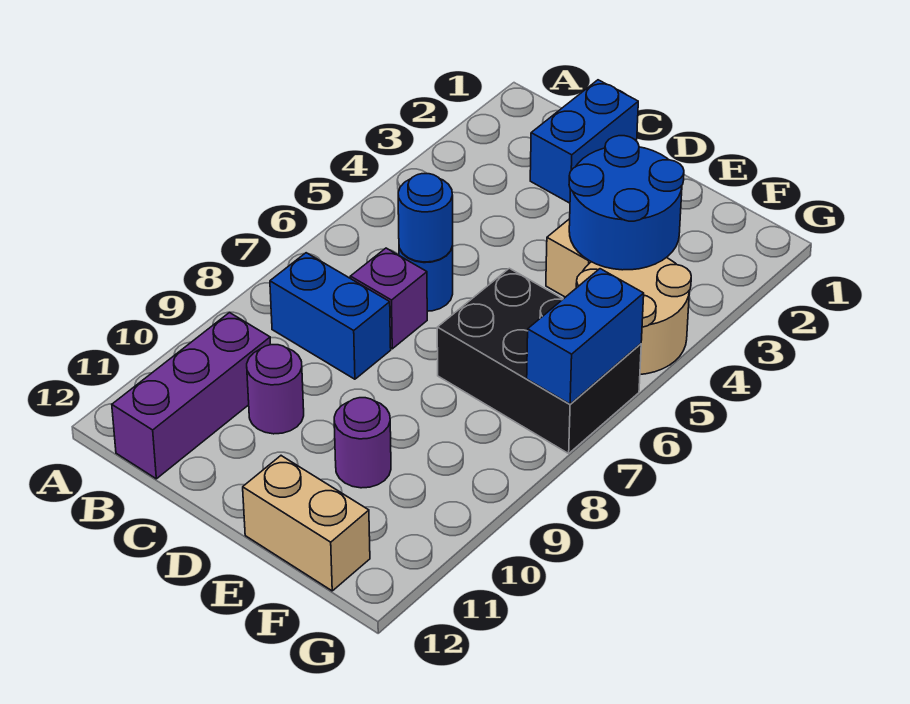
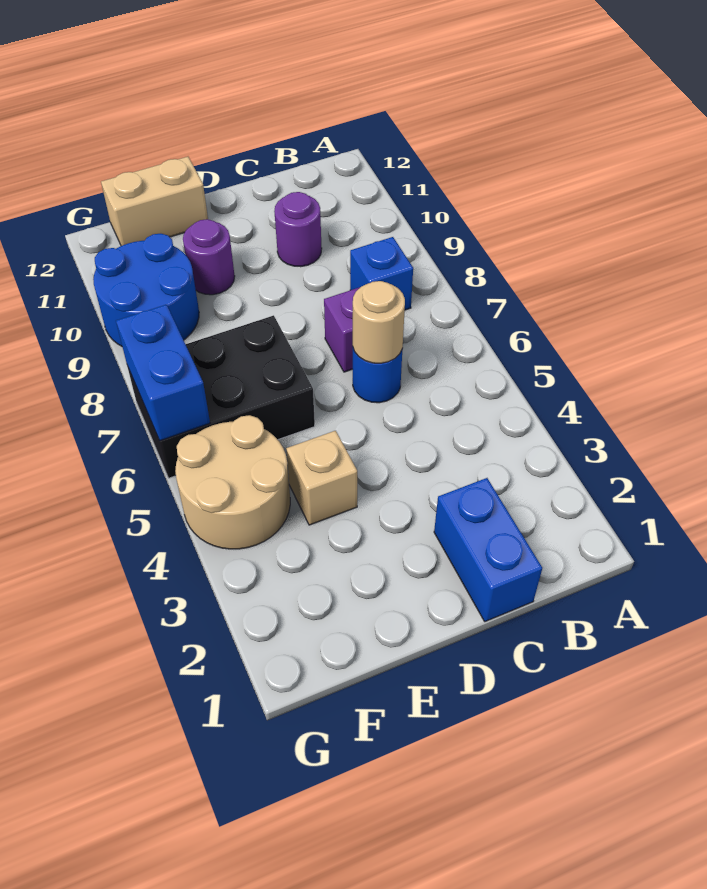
blue brick B8:C8 level 1 -> blue brick B8 level 1
purple brick B10:B12 level 1 -> none
blue round brick C6 level 2 -> tan round brick C6 level 2
blue round brick E3:F4 level 2 -> blue round brick F9:G10 level 1

